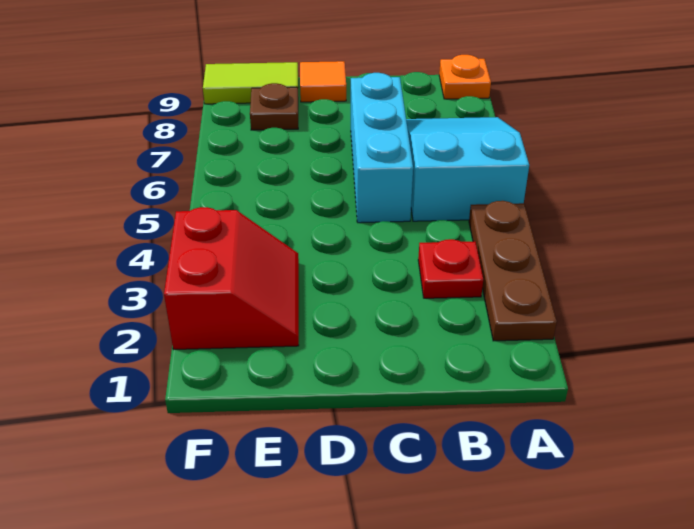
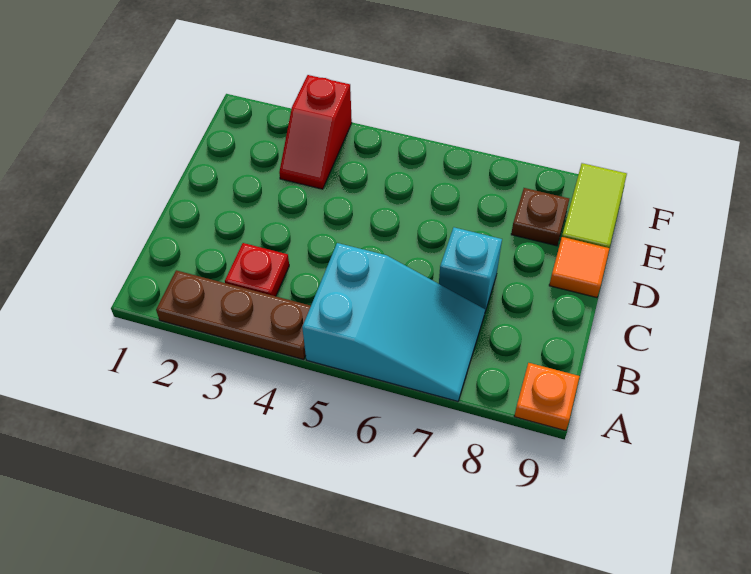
cyan brick C5:C7 level 1 -> cyan brick C7 level 1
red slope E2:F3 level 1 top F -> red slope E3:F3 level 1 top F

